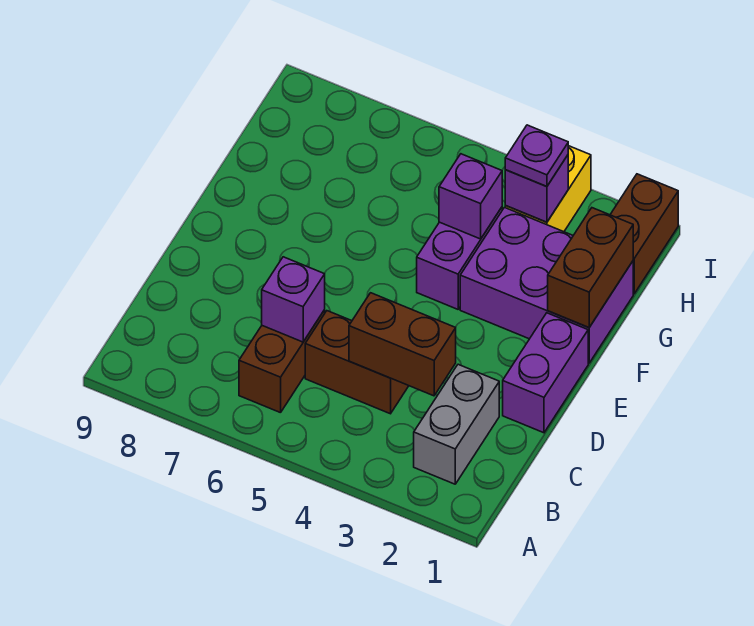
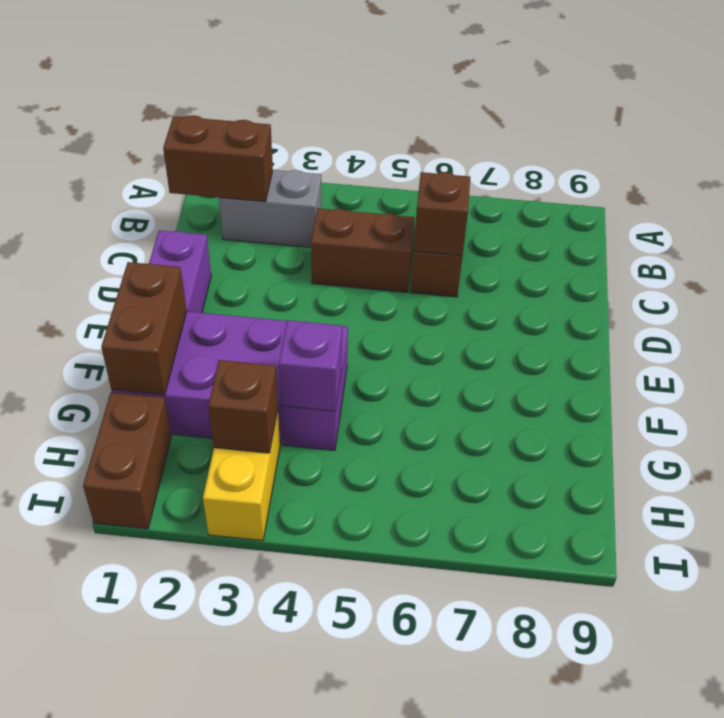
grey brick B2:C2 level 1 -> grey brick B2:B3 level 1
brown brick C3:C4 level 2 -> brown brick B1:B2 level 2
purple brick C6 level 2 -> brown brick C6 level 2
purple brick H3 level 2 -> brown brick H3 level 2
purple plate H3 level 3 -> none

